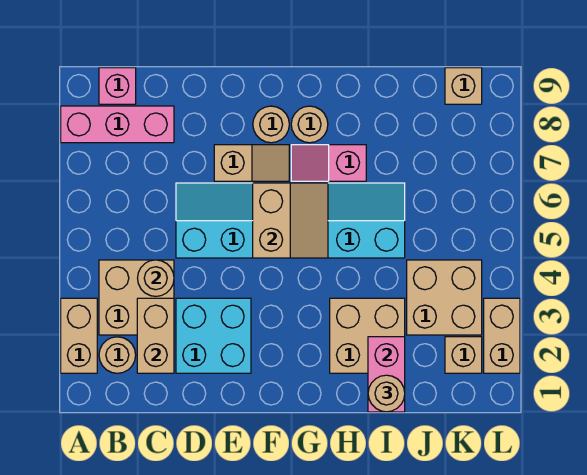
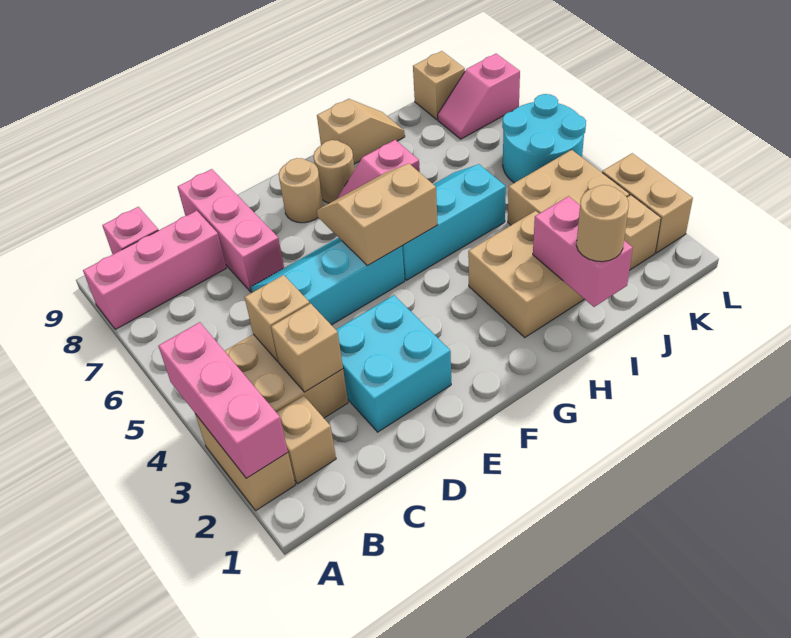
none -> pink brick A2:A4 level 2
tan round brick B2 level 1 -> tan brick B2 level 1
tan brick C2:C3 level 2 -> tan brick C3 level 2
tan round brick C4 level 2 -> tan brick C4 level 2
none -> pink brick D7:D9 level 1
tan slope E7:F7 level 1 top E -> tan slope H9:I9 level 1 top H
tan slope F5:G6 level 2 top F -> tan slope F5:G6 level 2 top 5
none -> cyan round brick K5:L6 level 1
none -> pink slope K8:L8 level 1 top L

